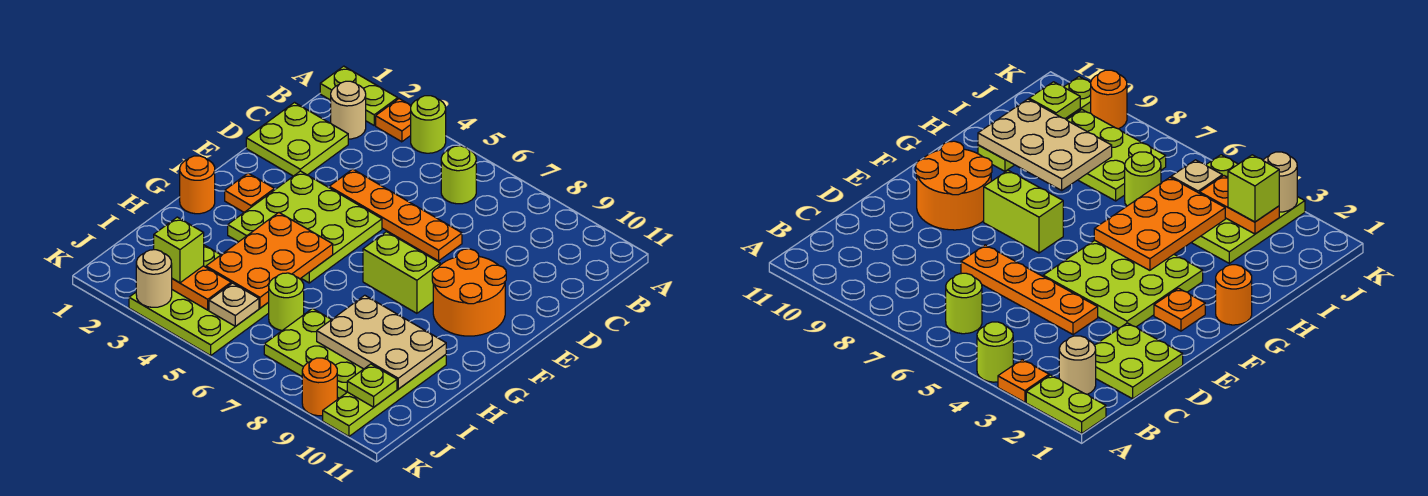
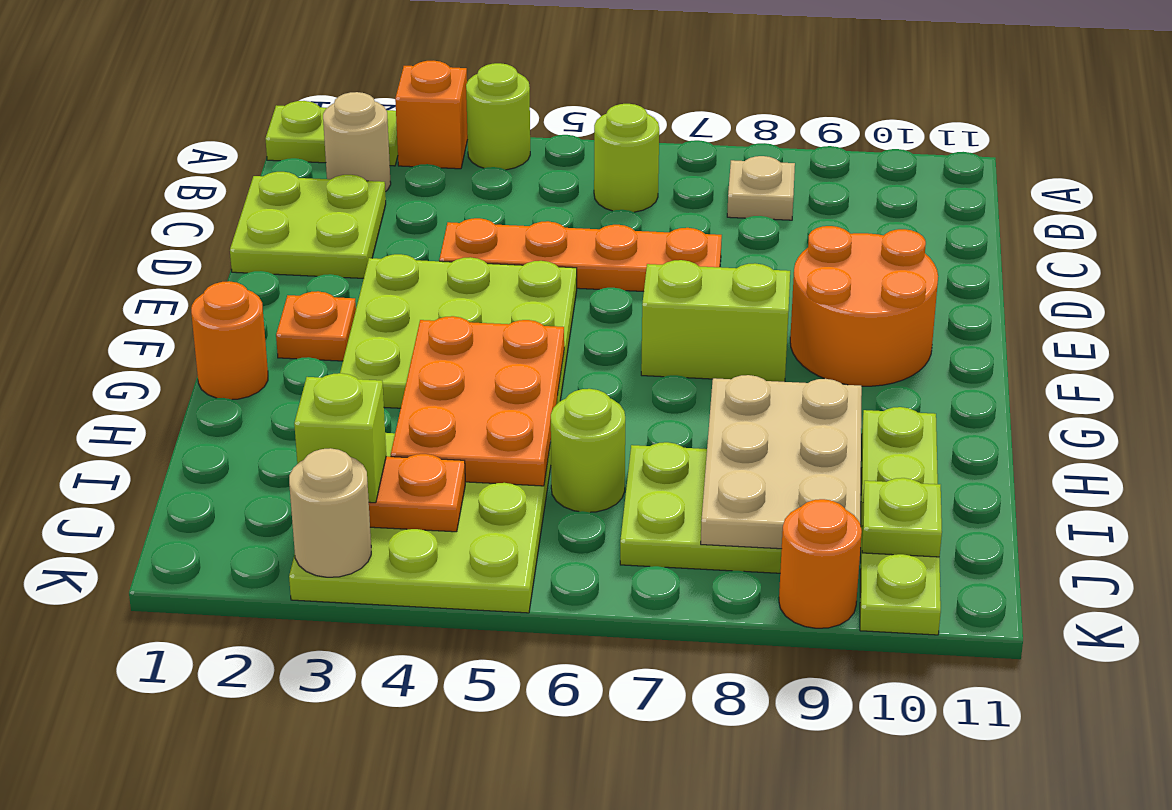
orange plate A3 level 1 -> orange brick A3 level 1
tan plate H8:I10 level 2 -> tan plate H8:J9 level 2
tan plate J5 level 2 -> tan plate B8 level 1

